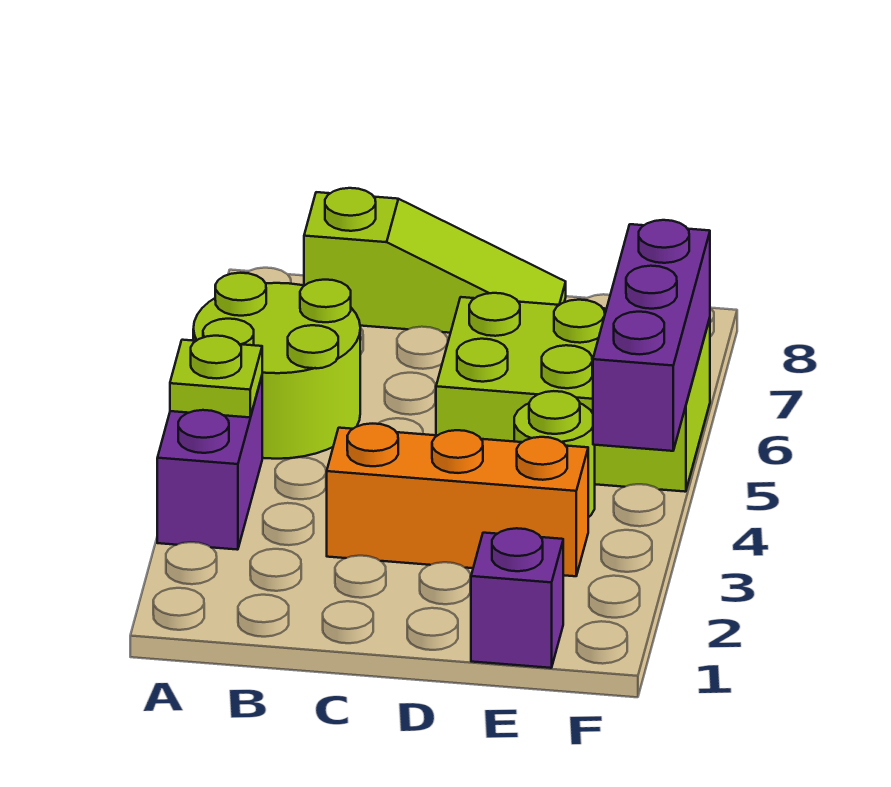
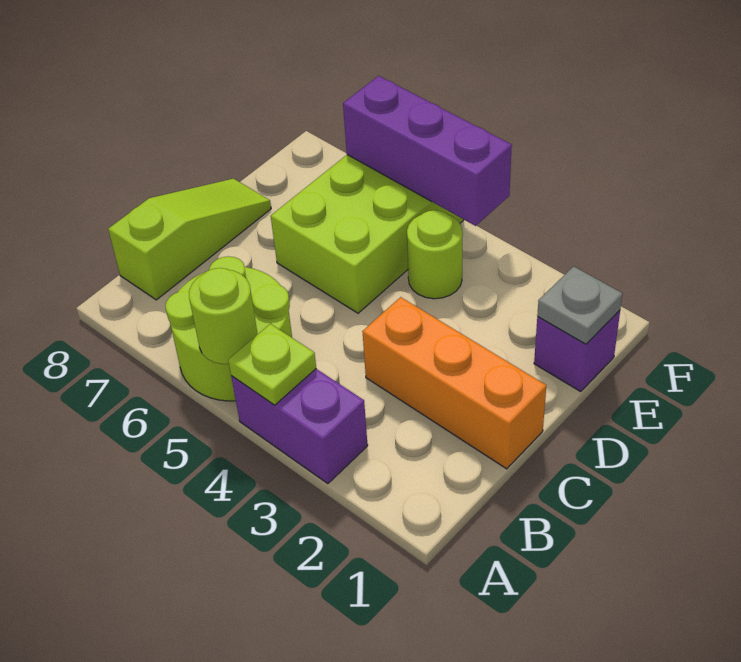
none -> lime round brick A5 level 2
orange brick C3:E3 level 1 -> orange brick C1:C3 level 1
none -> grey plate E1 level 2

